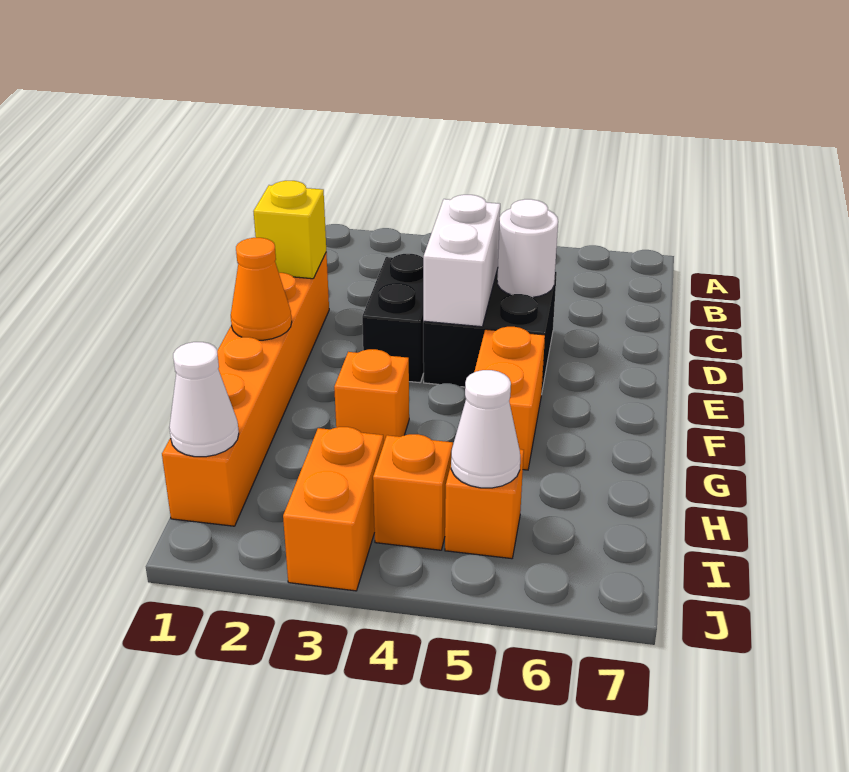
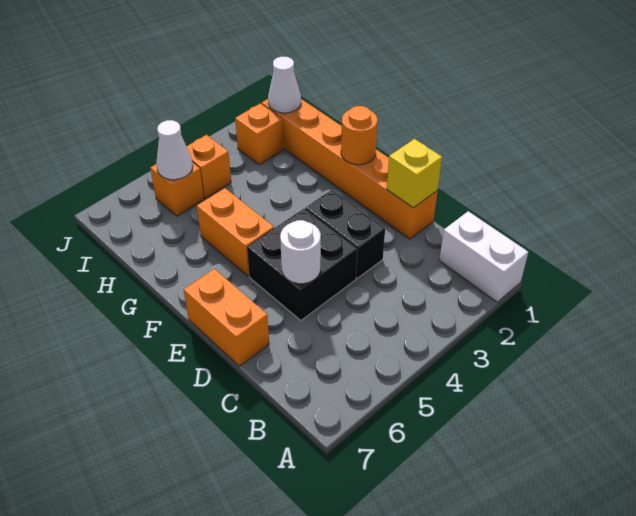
white brick D4:E4 level 2 -> white brick A1:B1 level 1
orange cone F1 level 2 -> orange round brick F1 level 2
orange brick G3 level 1 -> orange brick I2 level 1
orange brick I3:J3 level 1 -> orange brick D7:E7 level 1

